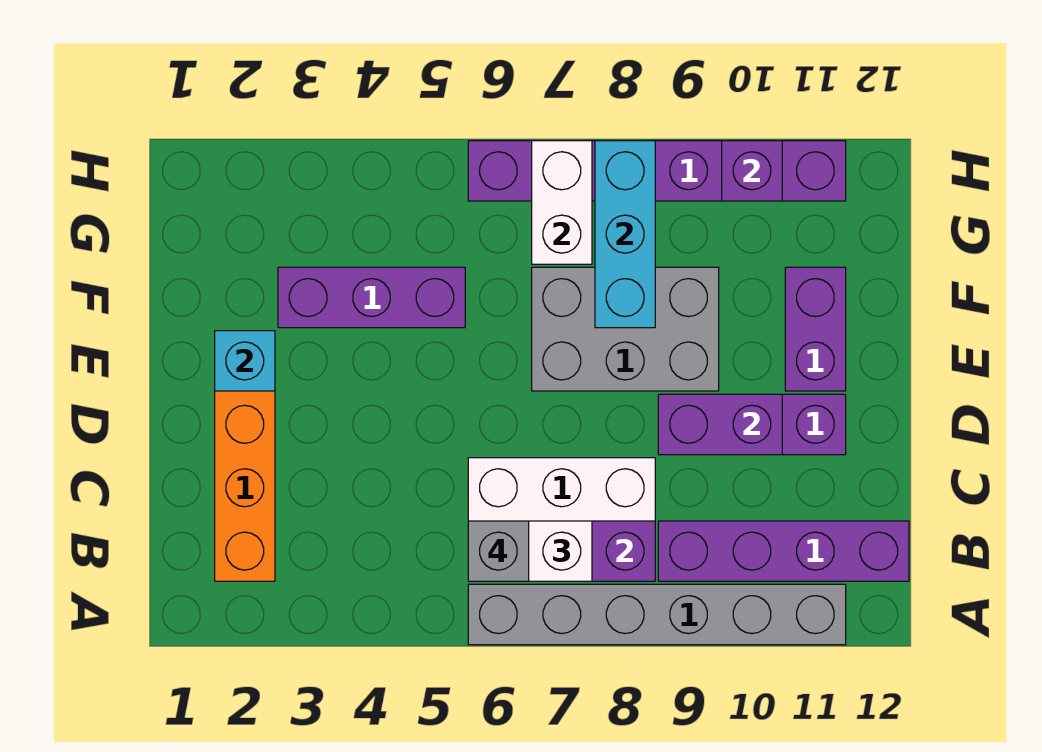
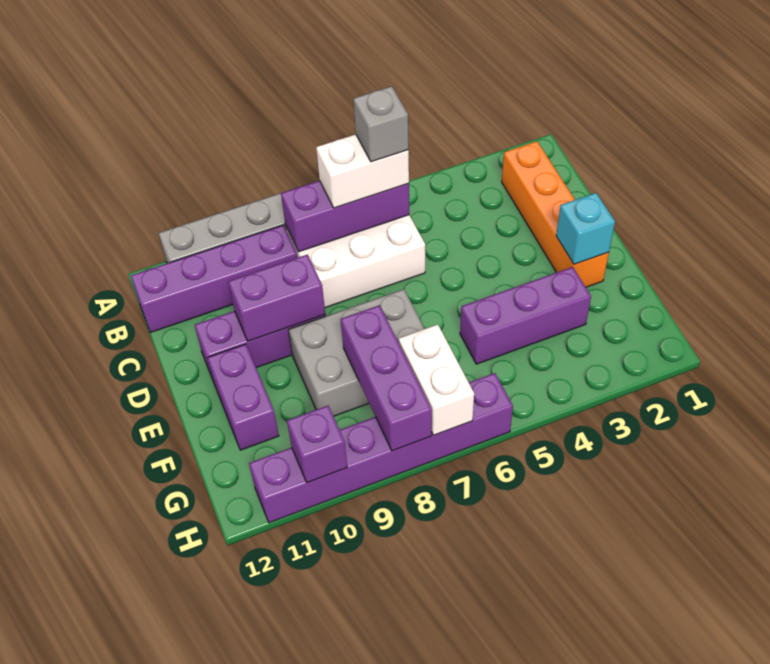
cyan brick F8:H8 level 2 -> purple brick F8:H8 level 2

